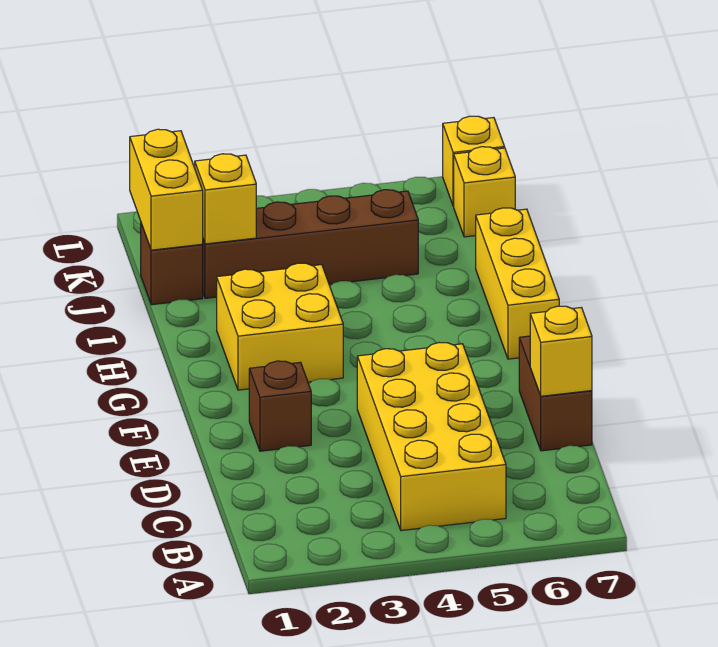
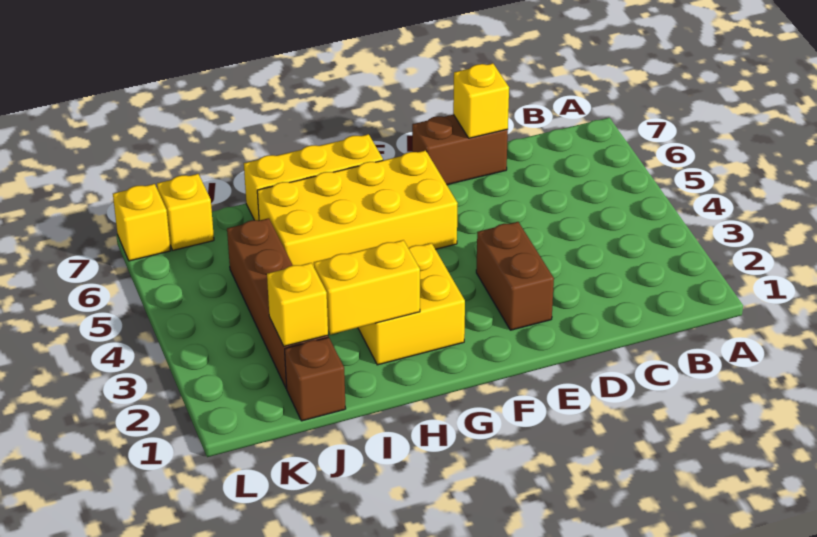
yellow brick B4:E5 level 1 -> yellow brick F5:I6 level 1
brown brick E2 level 1 -> brown brick E2:E3 level 1
yellow brick J1:K1 level 2 -> yellow brick H2:I2 level 2

